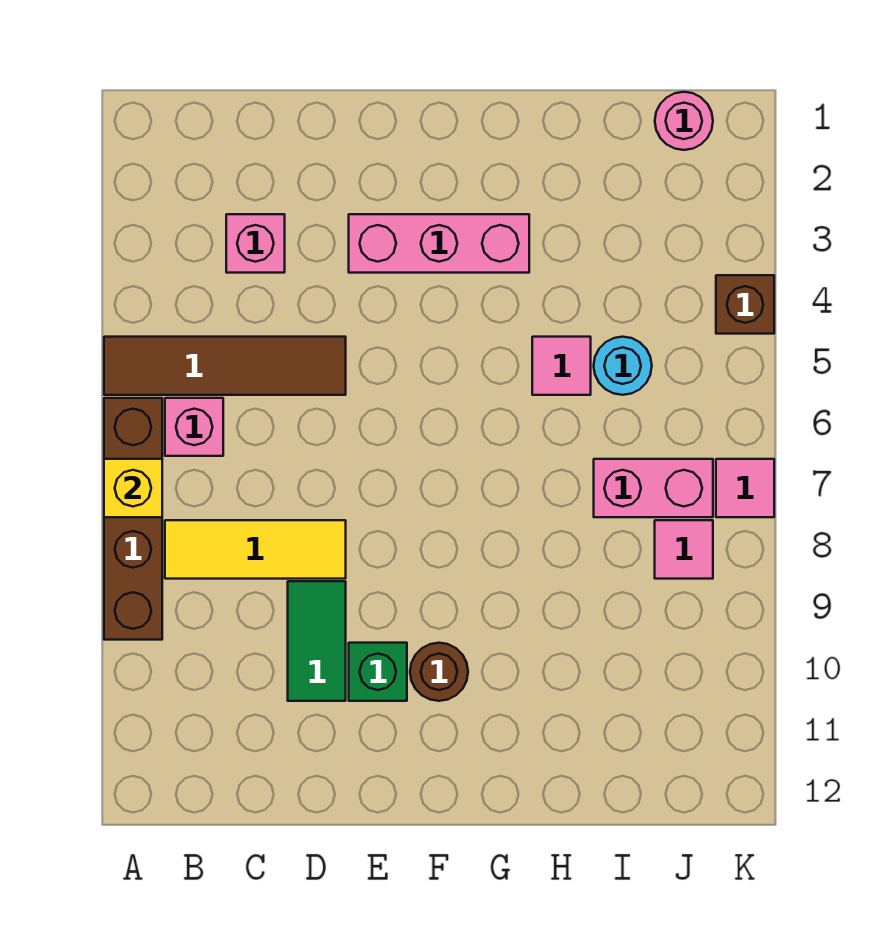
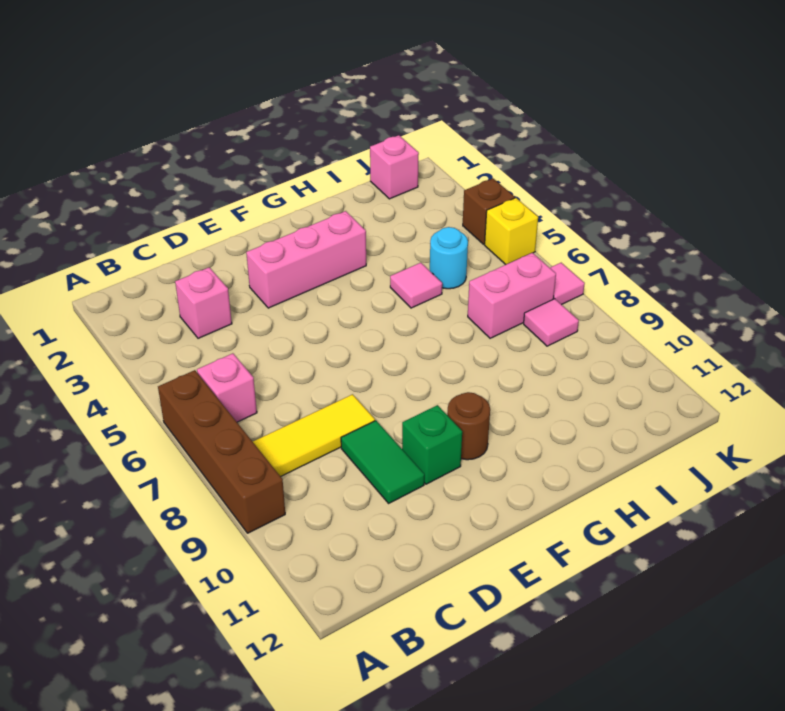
brown tile A5:D5 level 1 -> none
yellow brick A7 level 2 -> yellow brick K5 level 1
pink round brick J1 level 1 -> pink brick J1 level 1

